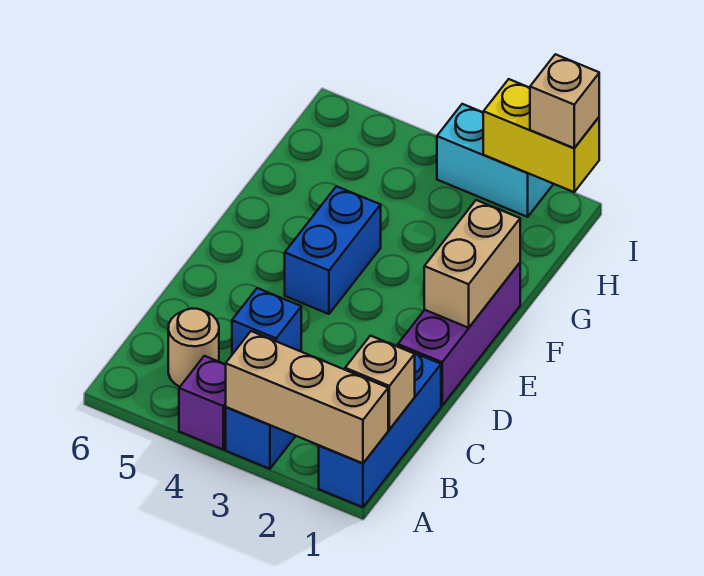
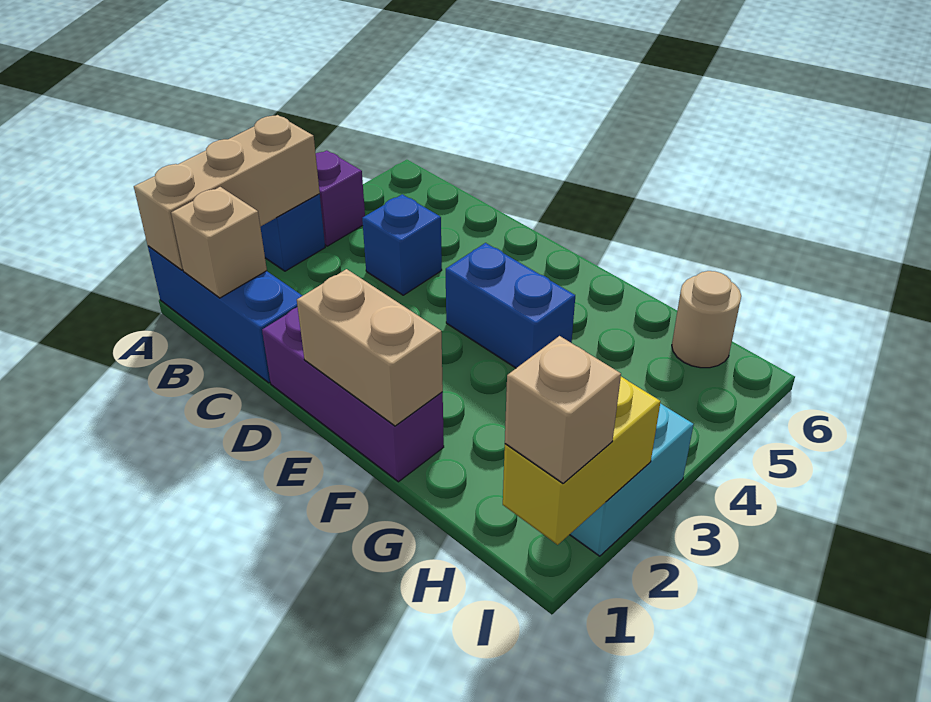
tan round brick B5 level 1 -> tan round brick H6 level 1

